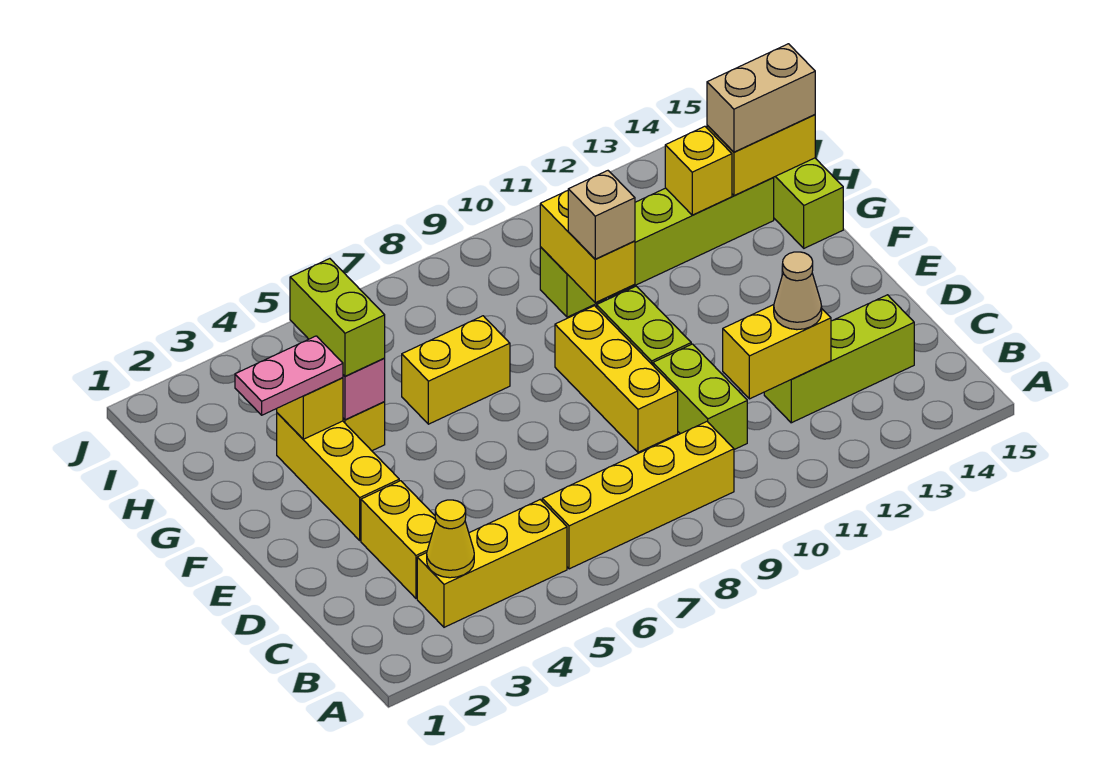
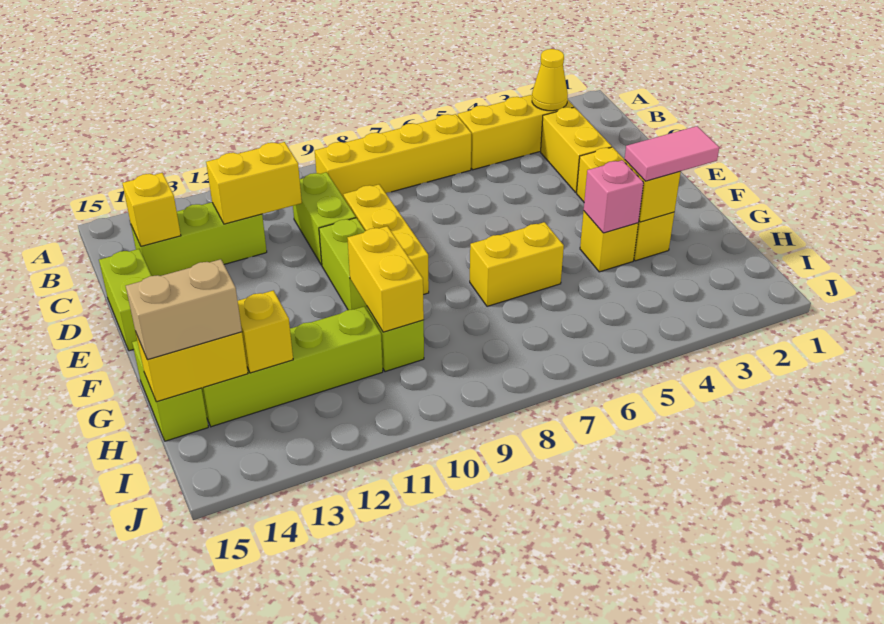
tan cone C12 level 3 -> none
none -> yellow brick C14 level 2
pink plate G2:G3 level 3 -> pink tile G2:G3 level 3
lime brick G4:H4 level 3 -> lime brick D15:E15 level 1
tan brick G10 level 3 -> none

